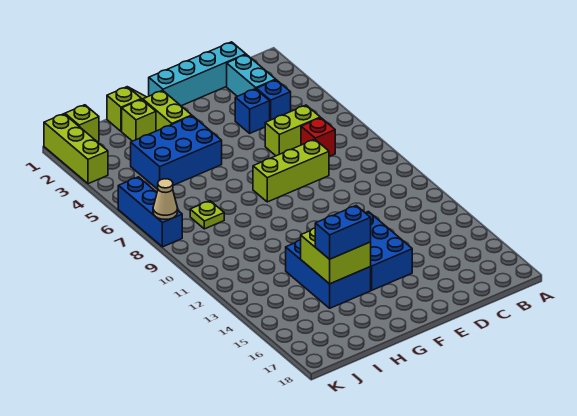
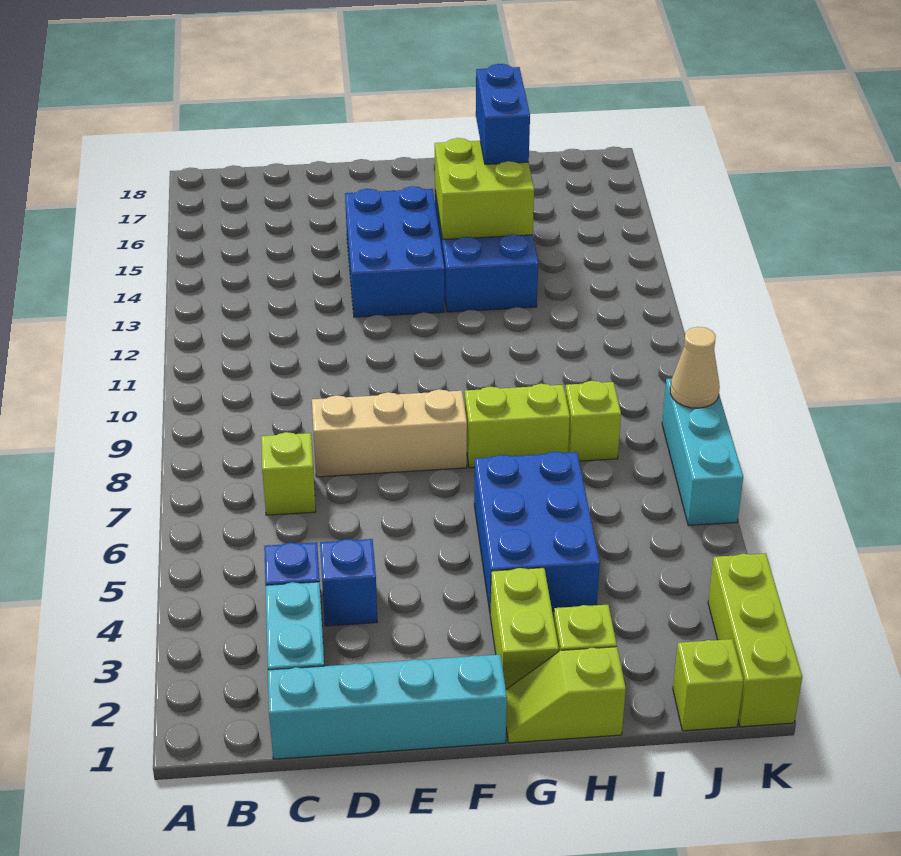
lime brick C6:D6 level 1 -> lime brick G8:H8 level 1
red brick C7 level 1 -> lime brick C7 level 1
lime brick D8:F8 level 1 -> tan brick D8:F8 level 1
blue brick G4:I5 level 1 -> blue brick G4:H6 level 1
blue brick G15:H15 level 3 -> blue brick H15:H16 level 3
lime plate I8 level 1 -> lime brick I8 level 1
blue brick K6:K8 level 1 -> cyan brick K6:K8 level 1

